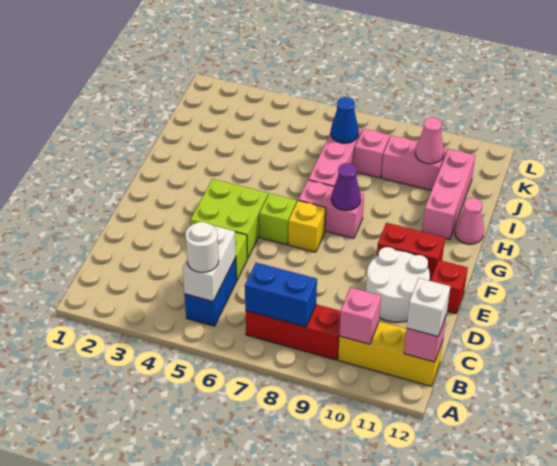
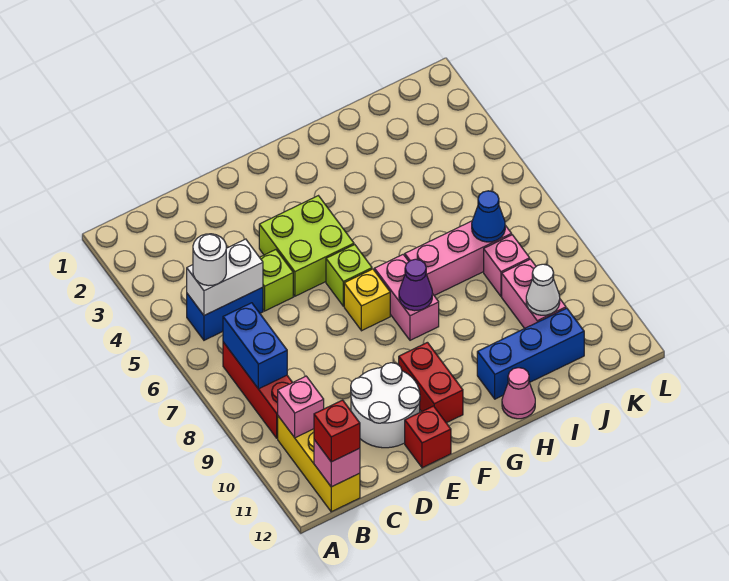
white brick B12 level 3 -> red brick B12 level 3
pink brick H11:J11 level 1 -> blue brick H11:J11 level 1
pink cone J10 level 2 -> white cone J10 level 2

